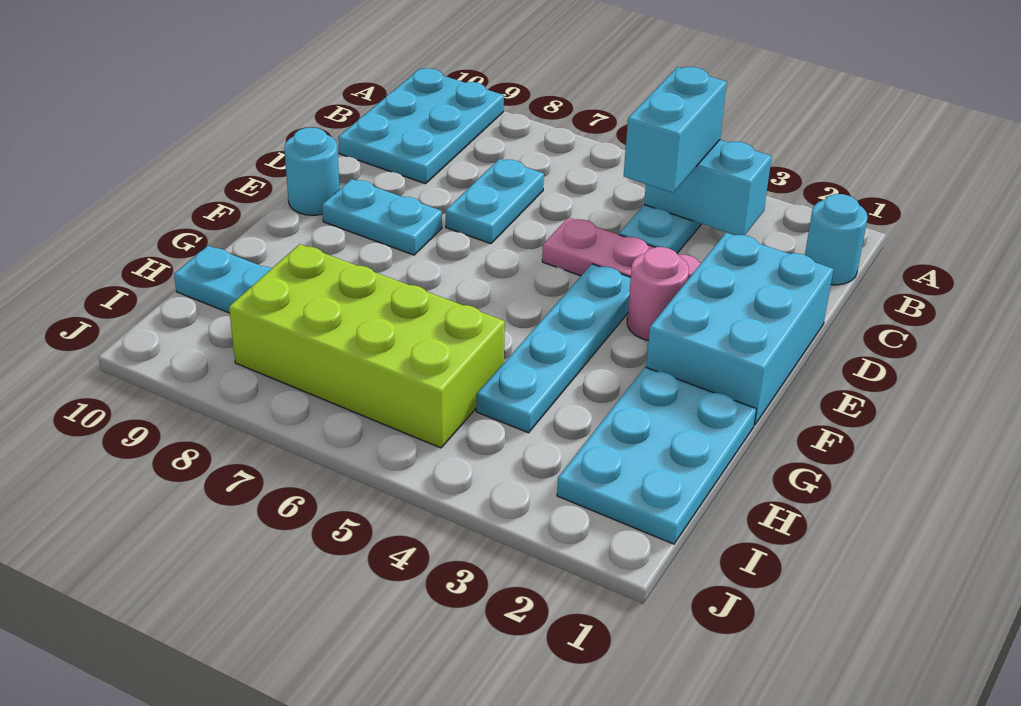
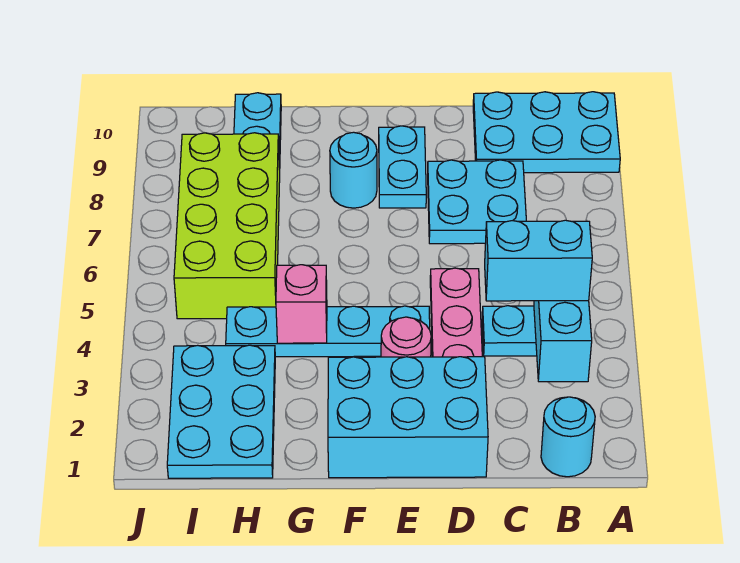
cyan plate C7:D7 level 1 -> cyan plate C7:D8 level 1
cyan round brick E10 level 1 -> cyan round brick F8 level 1
cyan plate G1:I2 level 1 -> cyan plate H1:I3 level 1
none -> pink brick G4 level 2

